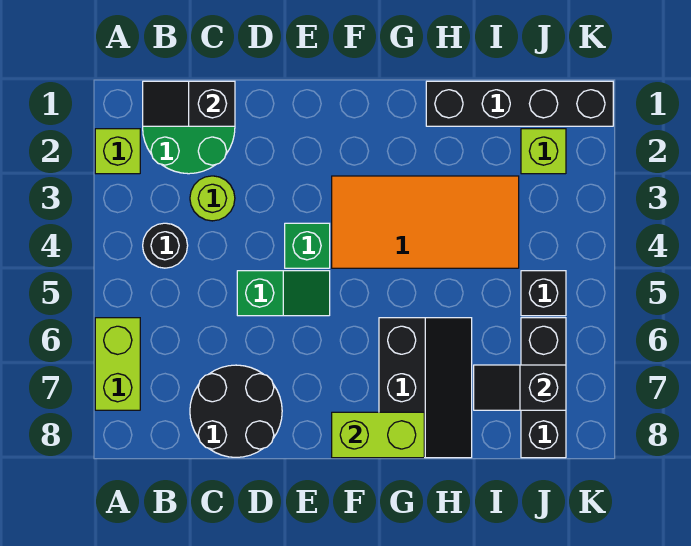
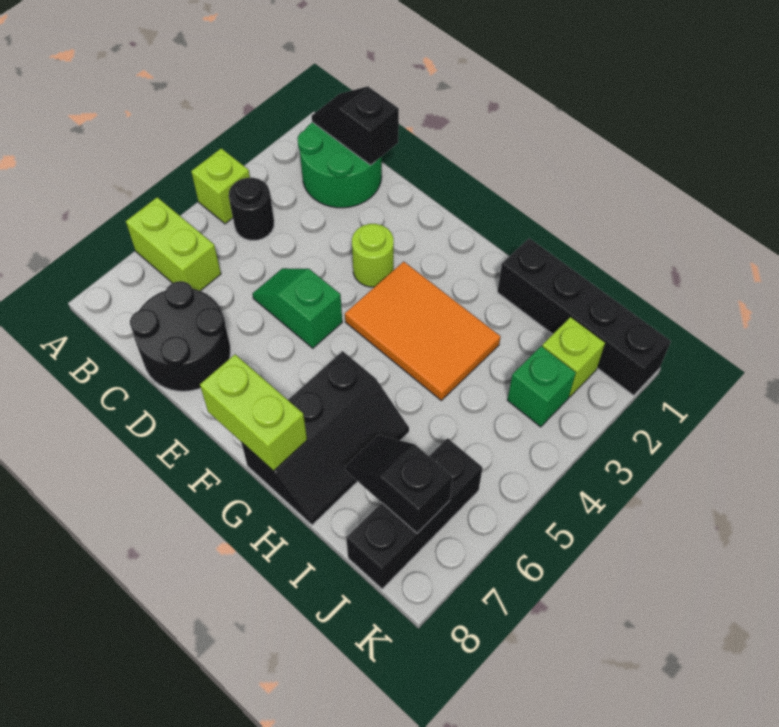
lime brick A2 level 1 -> lime brick A4 level 1
lime brick A6:A7 level 1 -> lime brick A6:B6 level 1
lime round brick C3 level 1 -> lime round brick E3 level 1
green slope D5:E5 level 1 top D -> green slope D5:E5 level 1 top E
green brick E4 level 1 -> green brick J3 level 1
orange tile F3:I4 level 1 -> orange tile F3:H4 level 1
black brick J5 level 1 -> none

